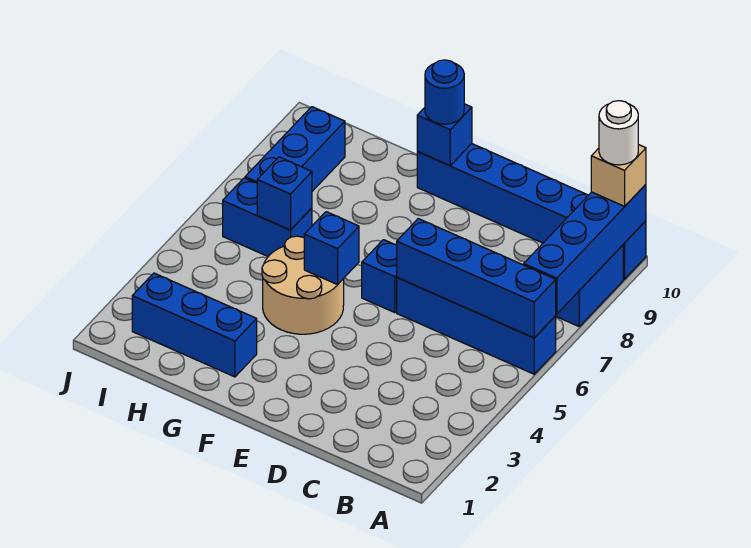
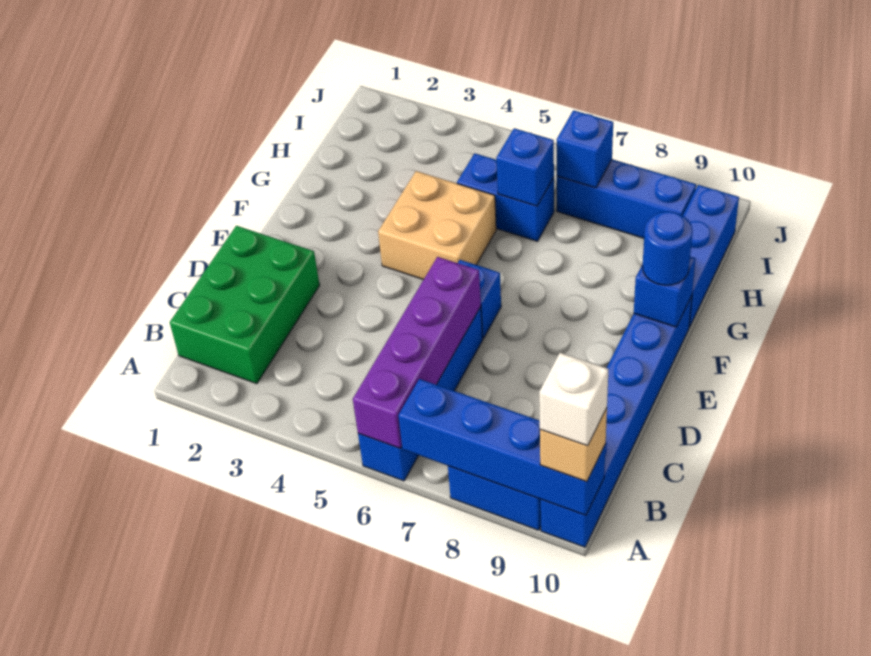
blue brick A6:D6 level 2 -> purple brick A6:D6 level 2
white round brick A10 level 4 -> white brick A10 level 4
none -> green brick B1:D2 level 1
tan round brick F4:G5 level 1 -> tan brick F4:G5 level 1
blue brick F5 level 2 -> blue brick I7 level 2
blue brick G2:I2 level 1 -> blue brick G10:I10 level 1
blue brick H6:I6 level 1 -> blue brick H5:H6 level 1

